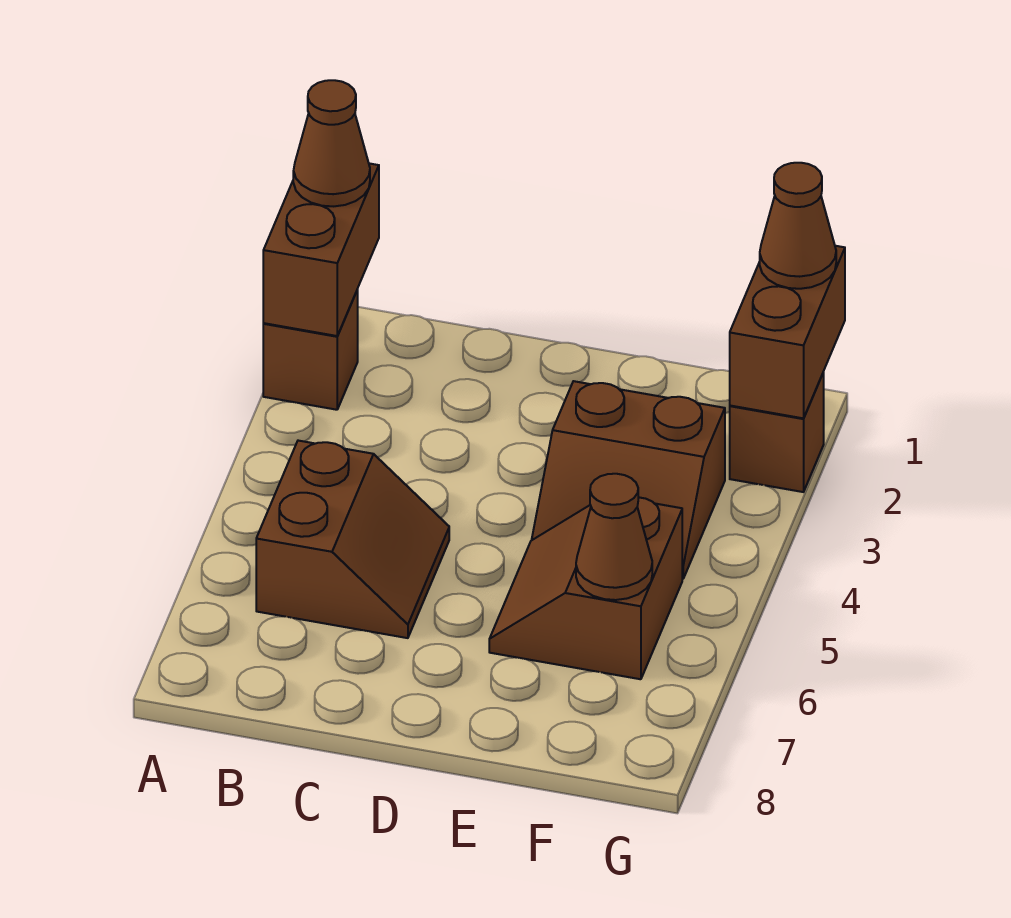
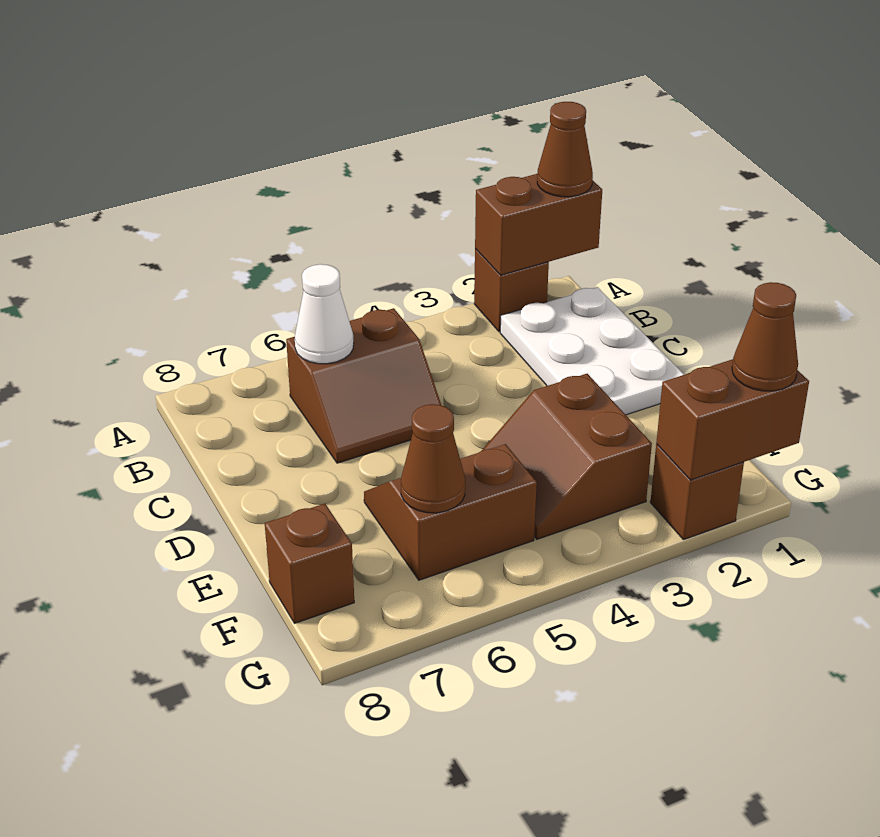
none -> white plate B1:D2 level 1
none -> white cone B6 level 2
none -> brown brick F8 level 1

